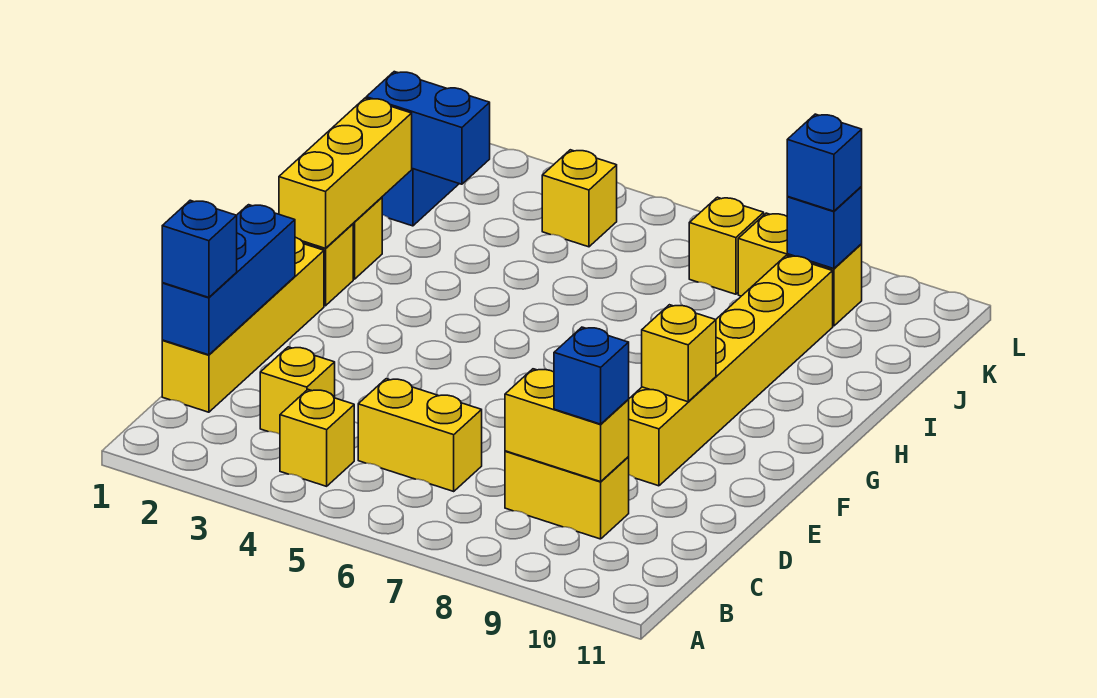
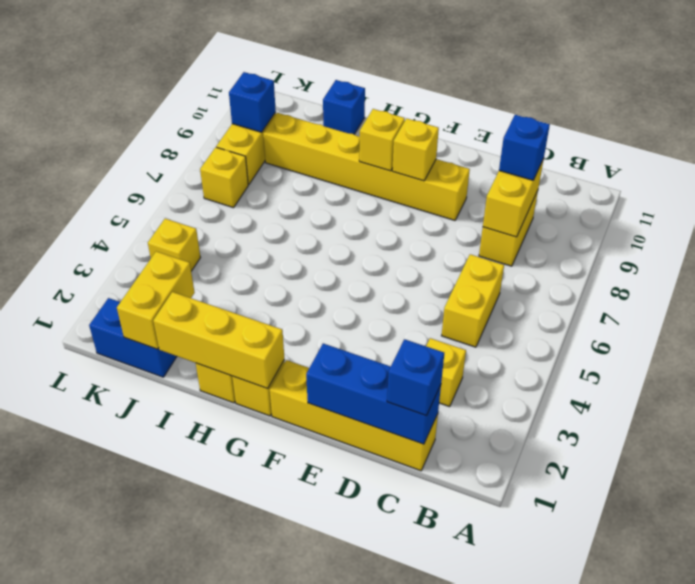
yellow brick B4 level 1 -> yellow brick G9 level 2
blue brick J1:J2 level 2 -> yellow brick J1:J2 level 2
blue brick K9 level 3 -> blue brick I11 level 1

